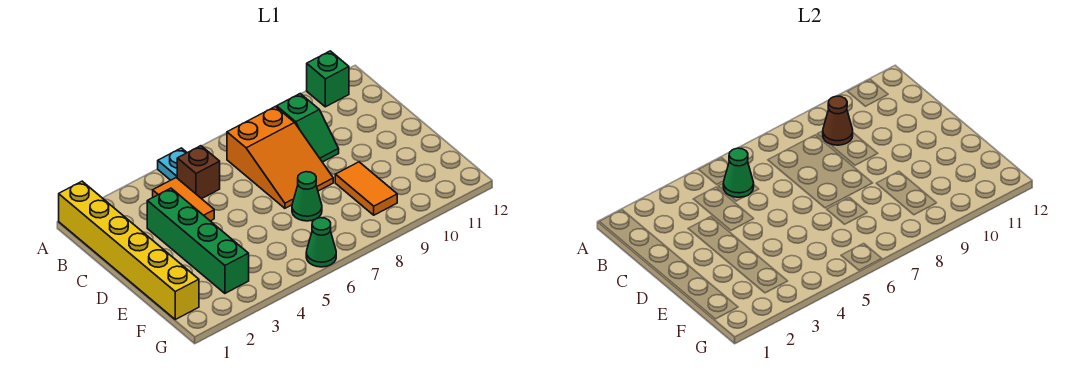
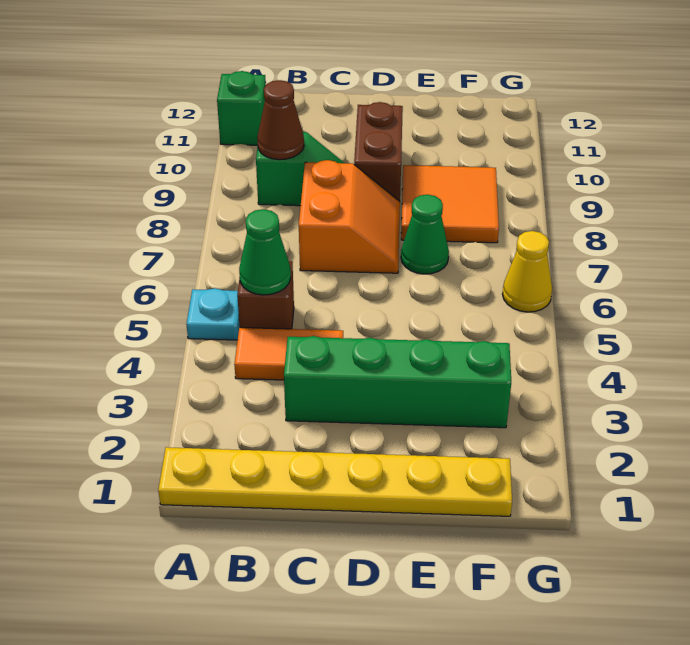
yellow brick A1:F1 level 1 -> yellow plate A1:F1 level 1
orange slope B7:D8 level 1 top B -> orange slope C7:D8 level 1 top C
none -> brown brick D9:D10 level 1
orange tile E9:F9 level 1 -> orange tile E8:F9 level 1
green cone G6 level 1 -> yellow cone G6 level 1

